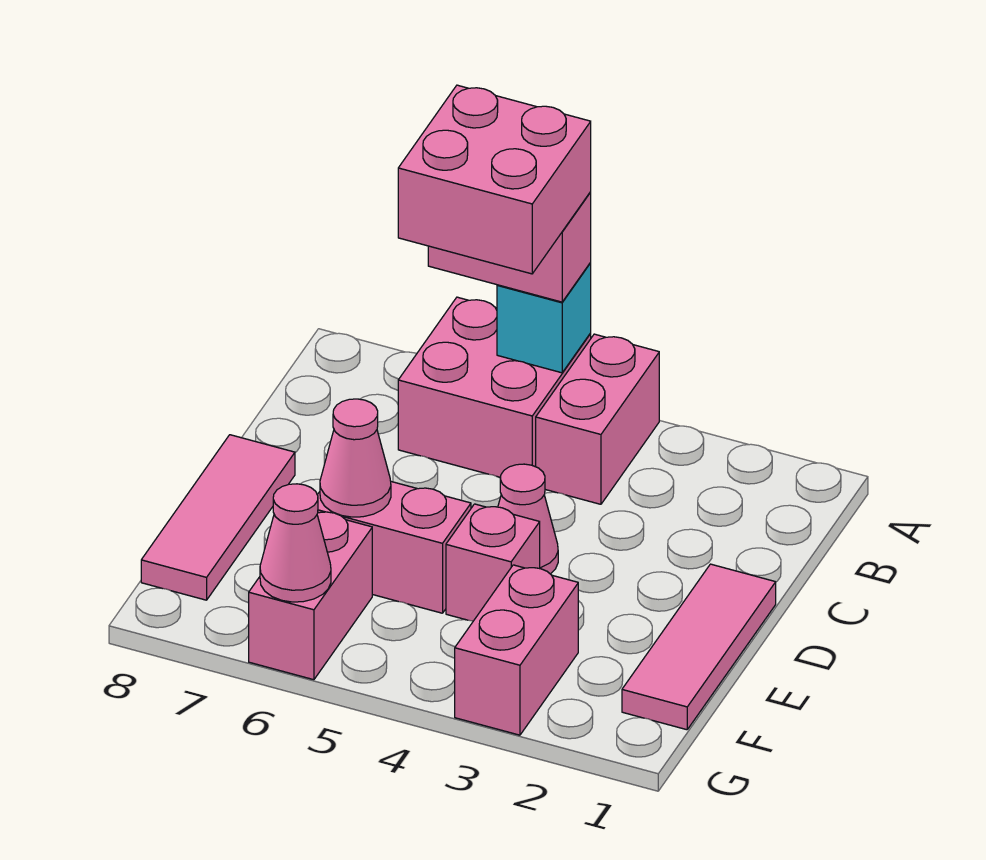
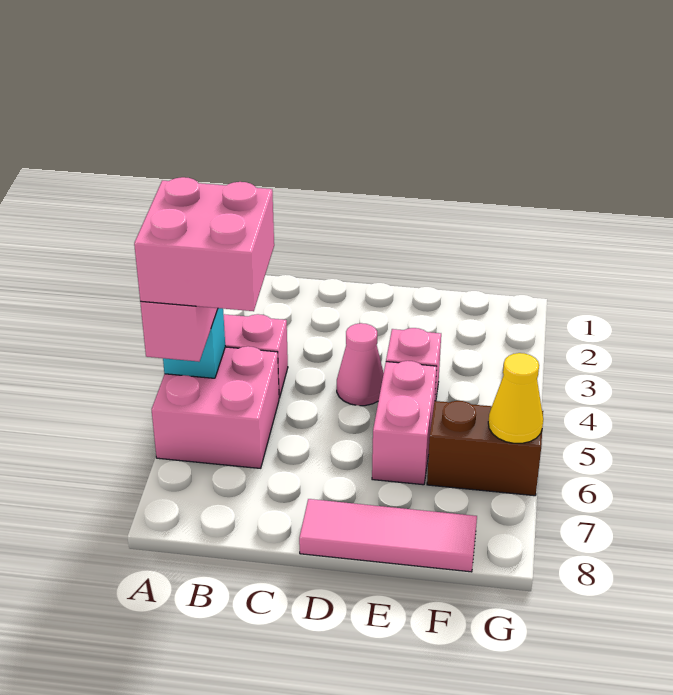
pink tile D1:F1 level 1 -> none
pink cone E6 level 2 -> none
pink brick F3:G3 level 1 -> none
pink brick F6:G6 level 1 -> brown brick F6:G6 level 1
pink cone G6 level 2 -> yellow cone G6 level 2

